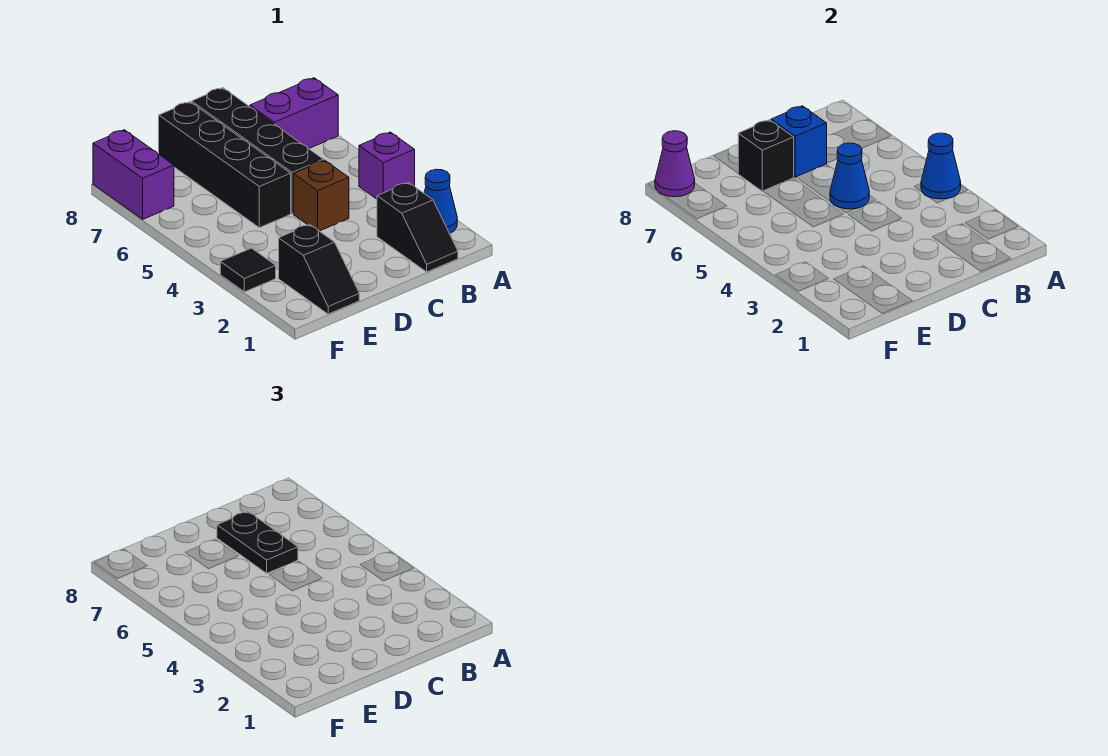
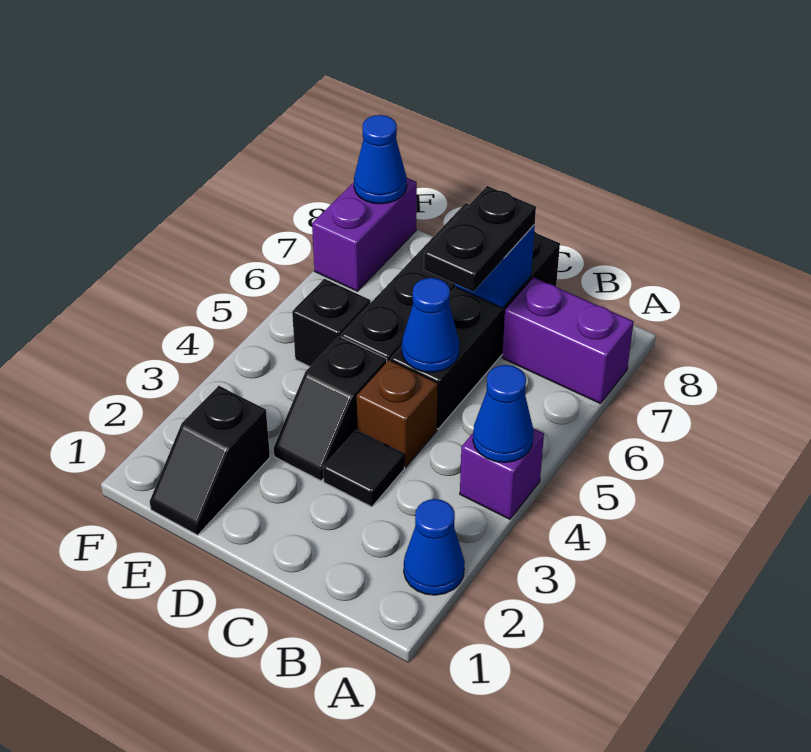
black slope B1:B2 level 1 top 2 -> black slope D3:D4 level 1 top 4
black brick D7 level 2 -> black brick E5 level 1
black tile F3 level 1 -> black tile C3 level 1
purple cone F8 level 2 -> blue cone F8 level 2

